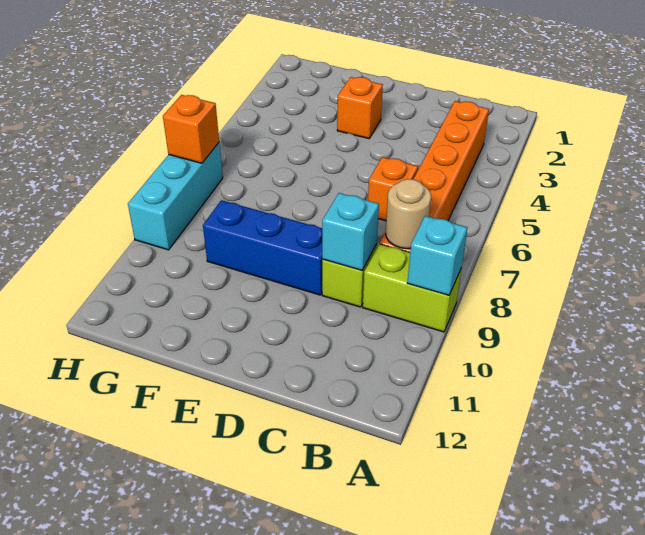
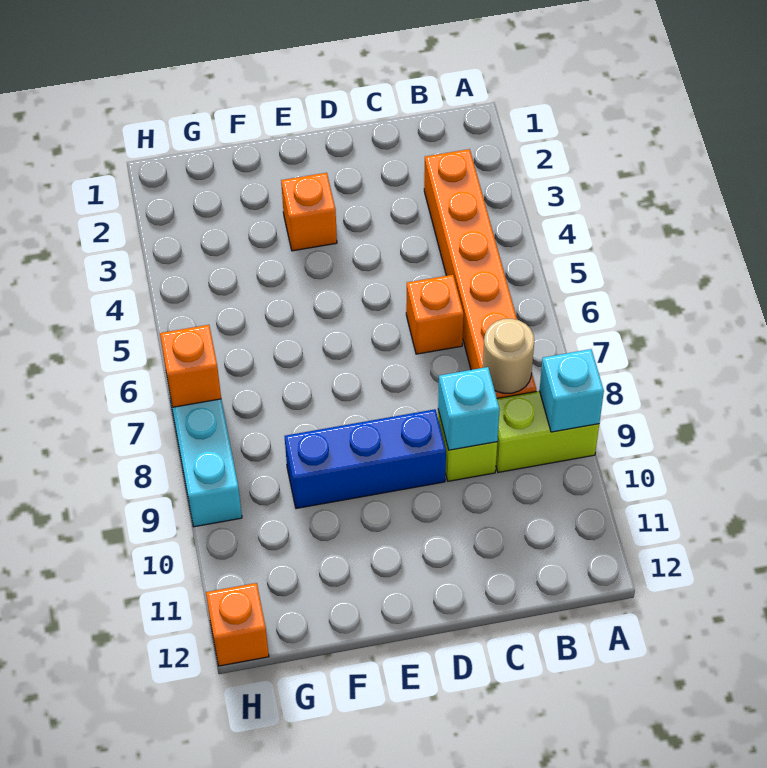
none -> orange brick H12 level 1

